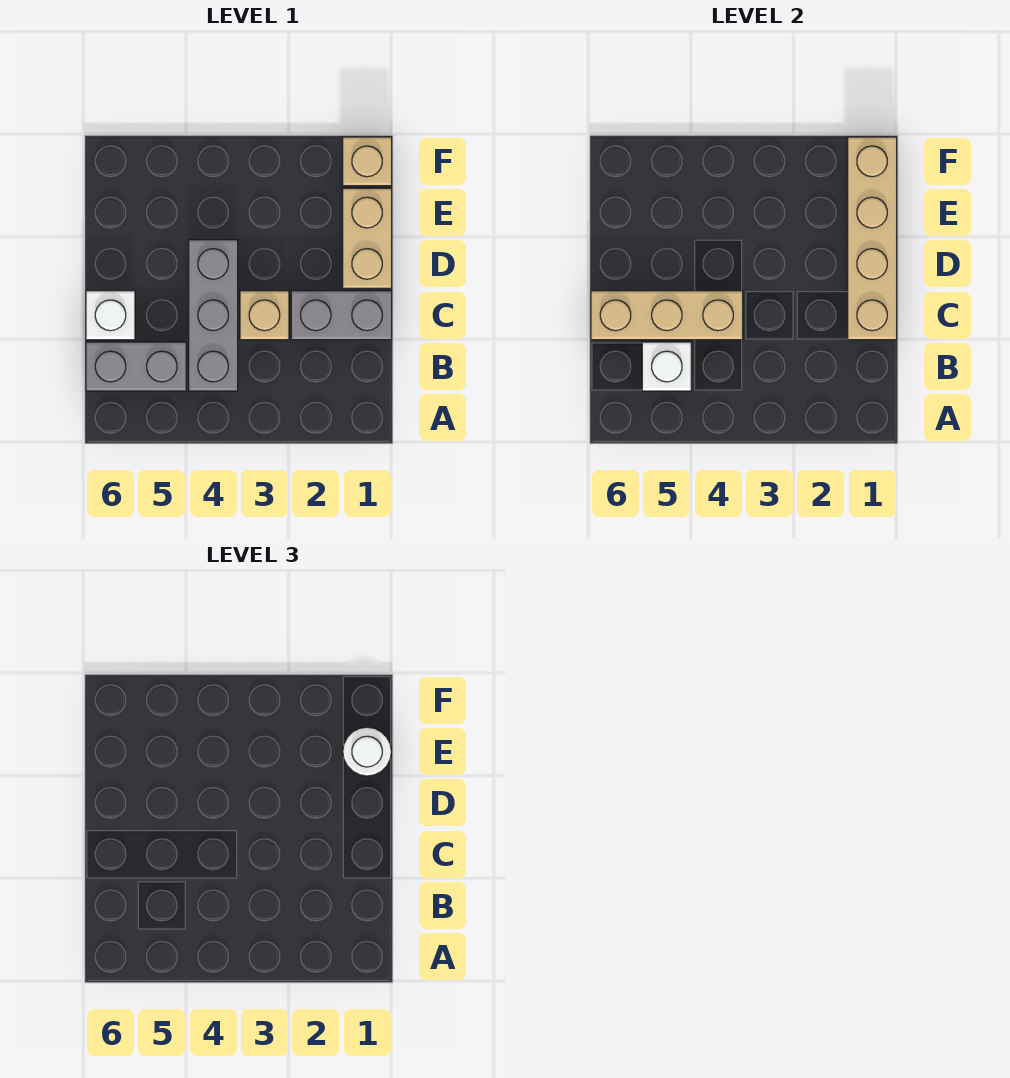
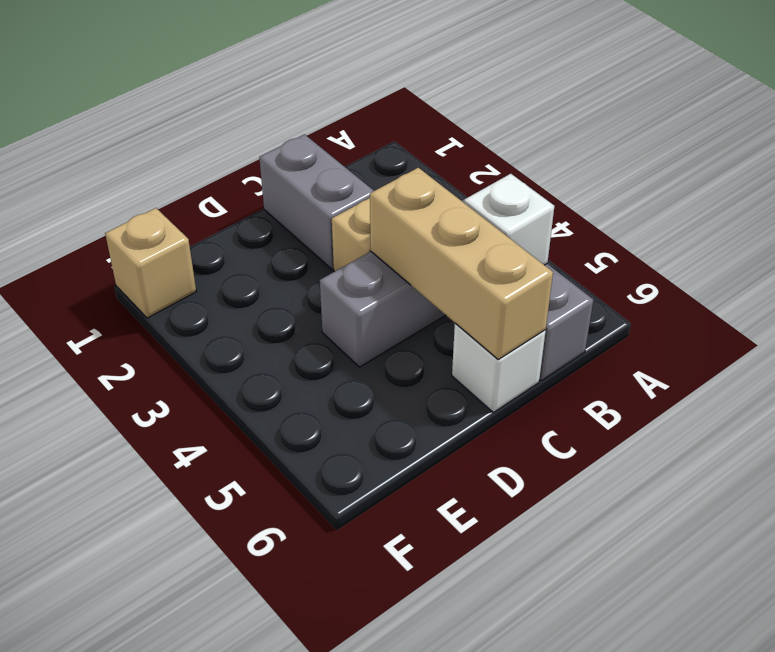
tan brick C1:F1 level 2 -> none
tan brick D1:E1 level 1 -> none
white round brick E1 level 3 -> none

